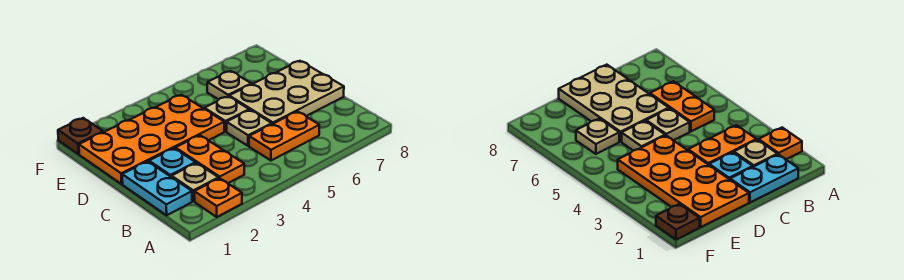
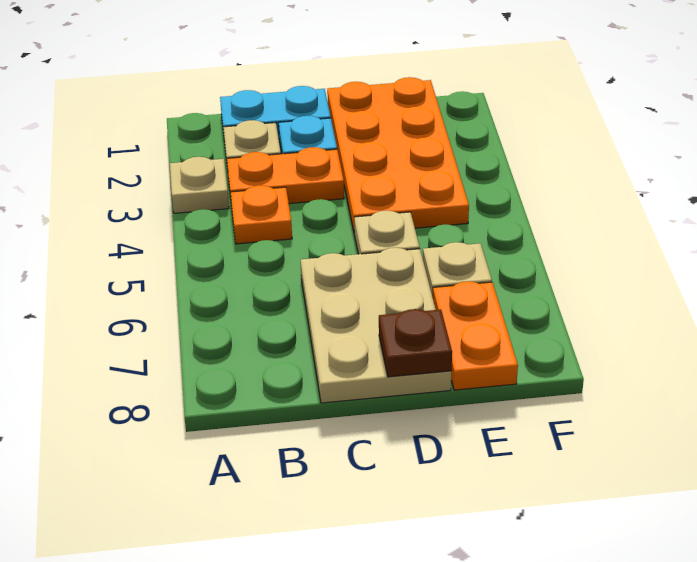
orange plate A2 level 1 -> orange plate B4 level 1
orange plate B5:B6 level 1 -> orange plate E7:E8 level 1
tan plate C5 level 1 -> tan plate A3 level 1
brown plate F1 level 1 -> brown plate D8 level 2

